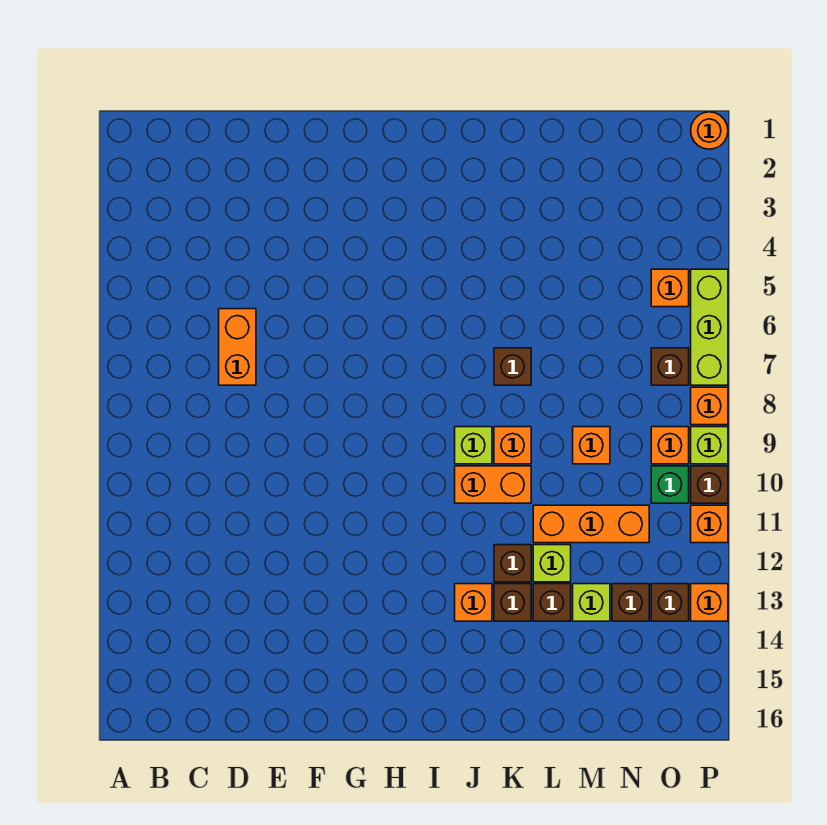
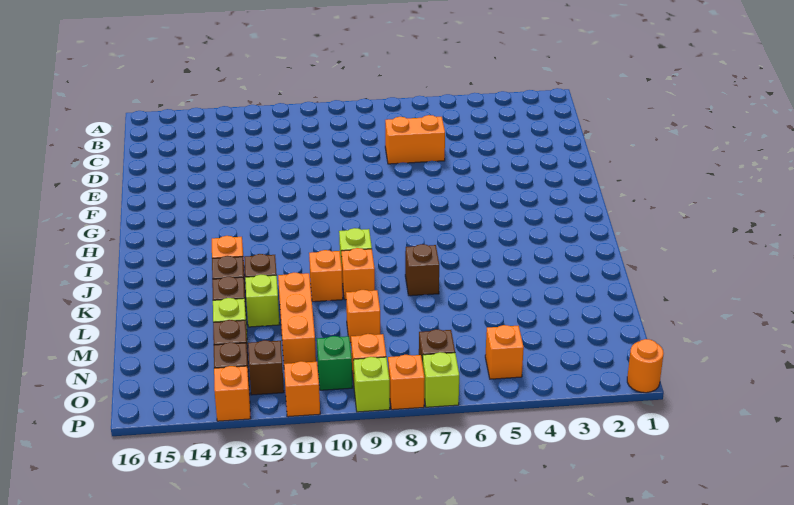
orange brick J10:K10 level 1 -> orange brick K10 level 1
lime brick P5:P7 level 1 -> lime brick P7 level 1
brown brick P10 level 1 -> brown brick O12 level 1

